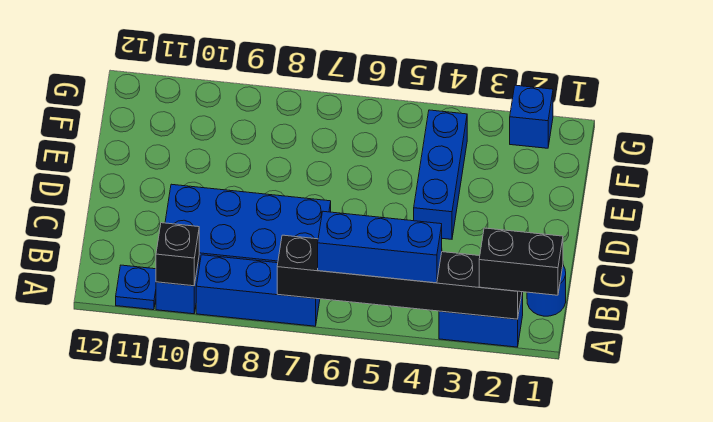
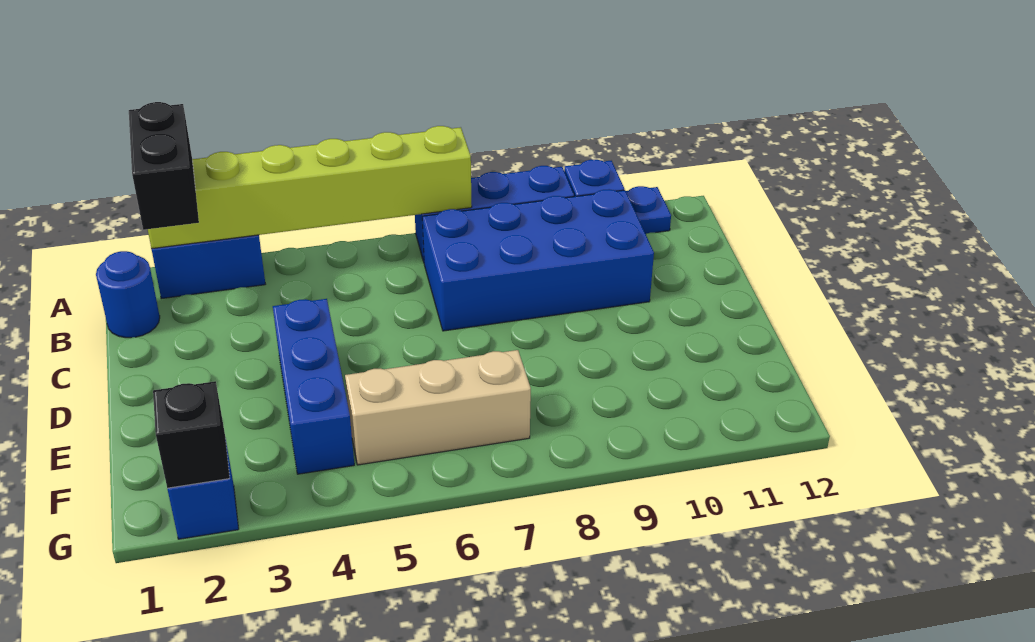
black brick A1:A2 level 3 -> black brick A2:B2 level 3
black brick A2:A7 level 2 -> lime brick A2:A7 level 2
blue brick A4:A6 level 3 -> none
black brick A10 level 2 -> black brick G2 level 2
none -> tan brick F5:F7 level 1

